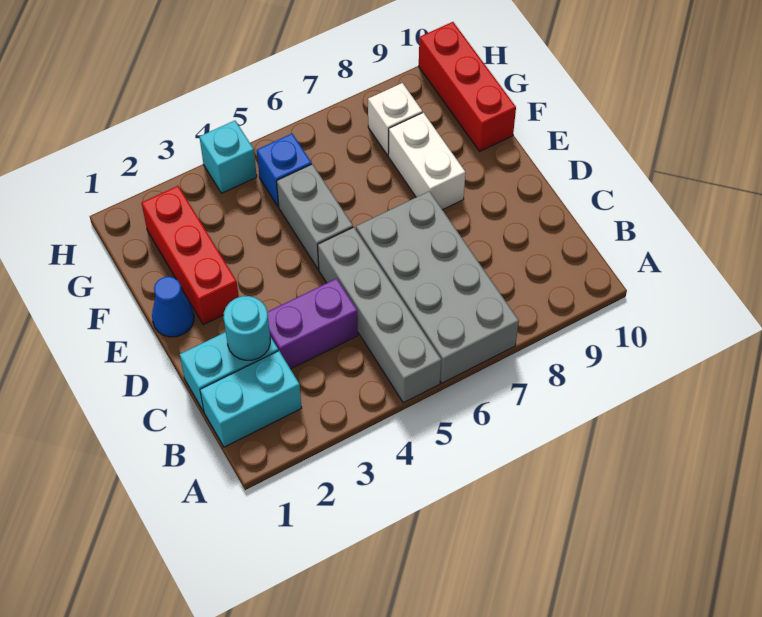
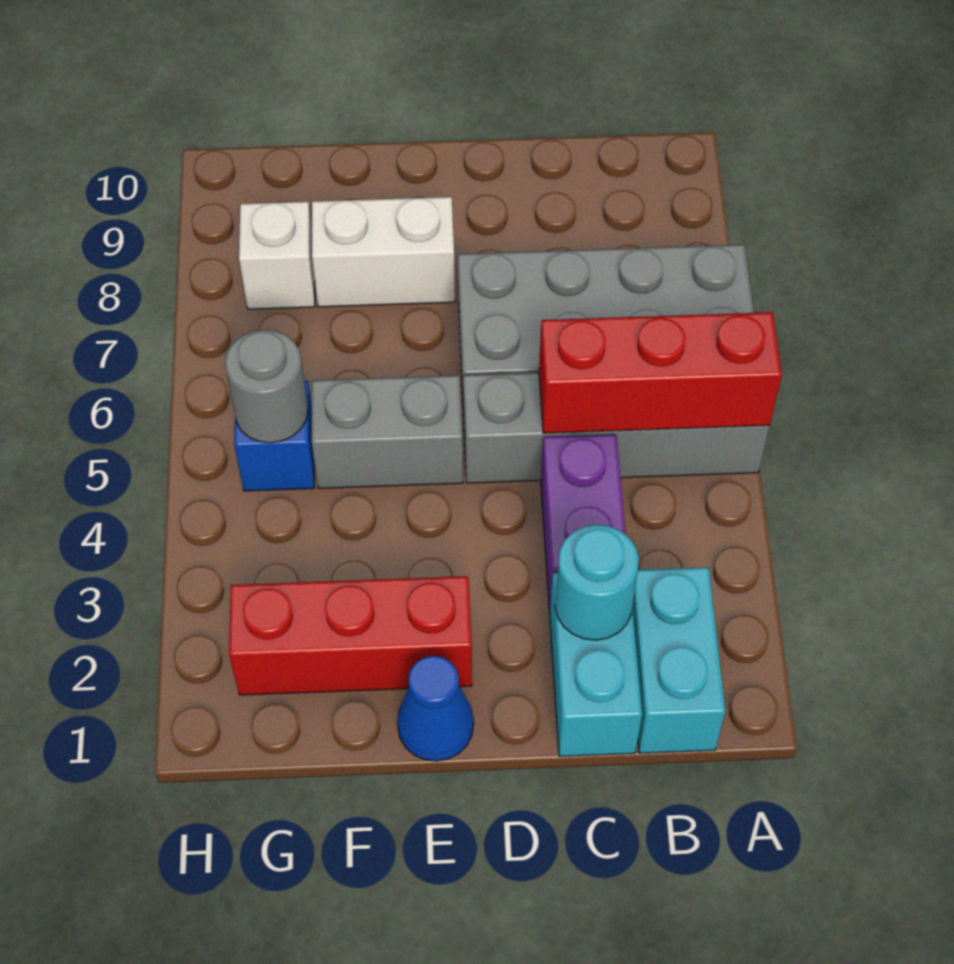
red brick F10:H10 level 1 -> red brick A5:C5 level 2
none -> grey round brick G5 level 2
cyan brick H4 level 1 -> none

